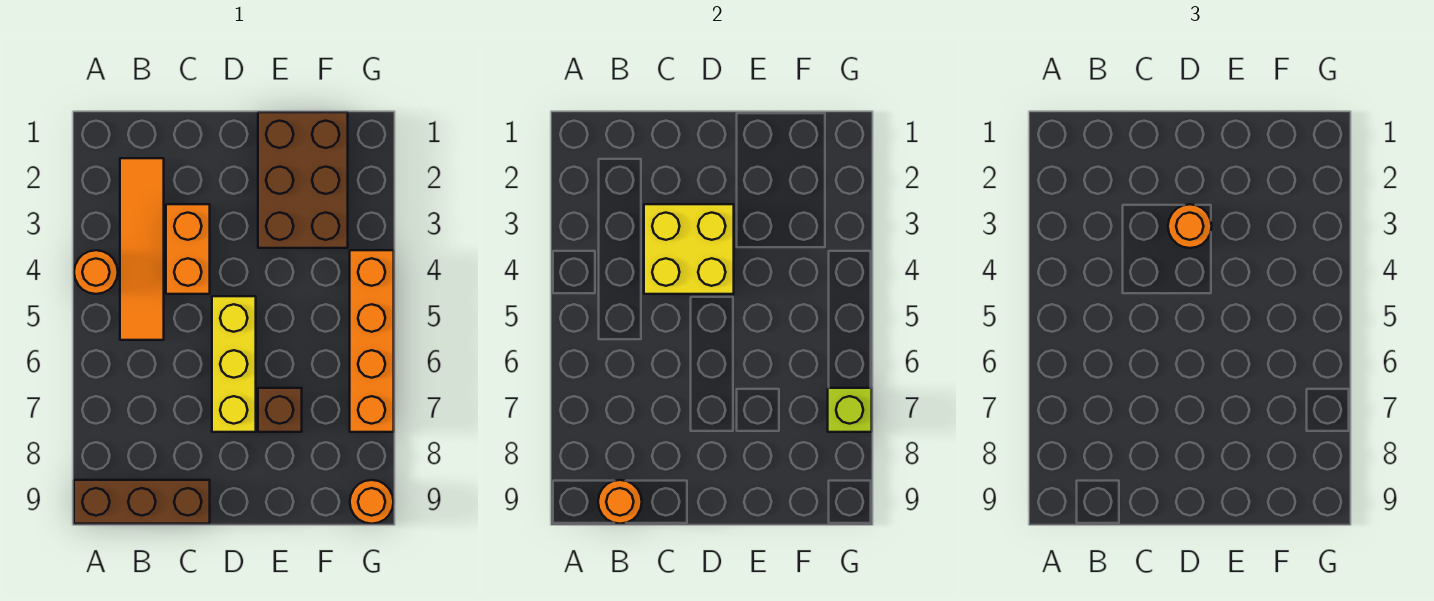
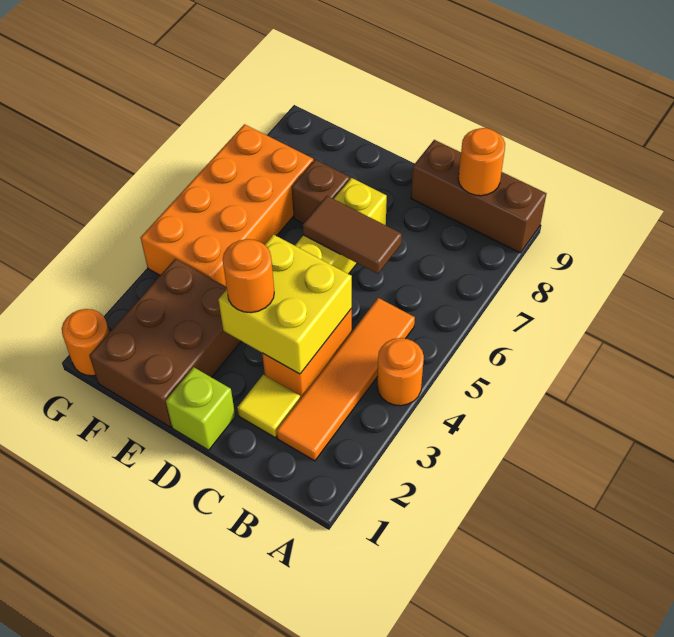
none -> yellow tile C2 level 1
none -> brown tile C6:D6 level 2
orange brick G4:G7 level 1 -> orange brick F4:G7 level 1
lime brick G7 level 2 -> lime brick D1 level 1
orange round brick G9 level 1 -> orange round brick G1 level 1

